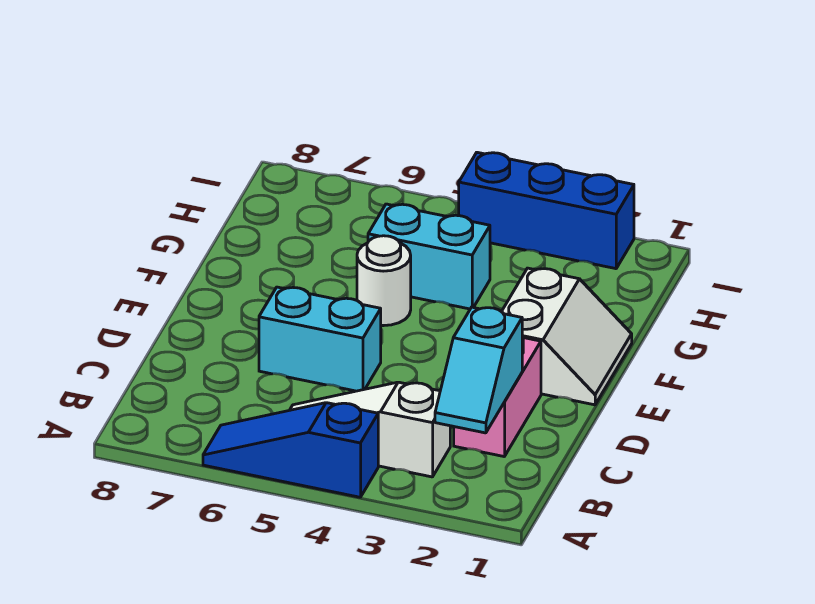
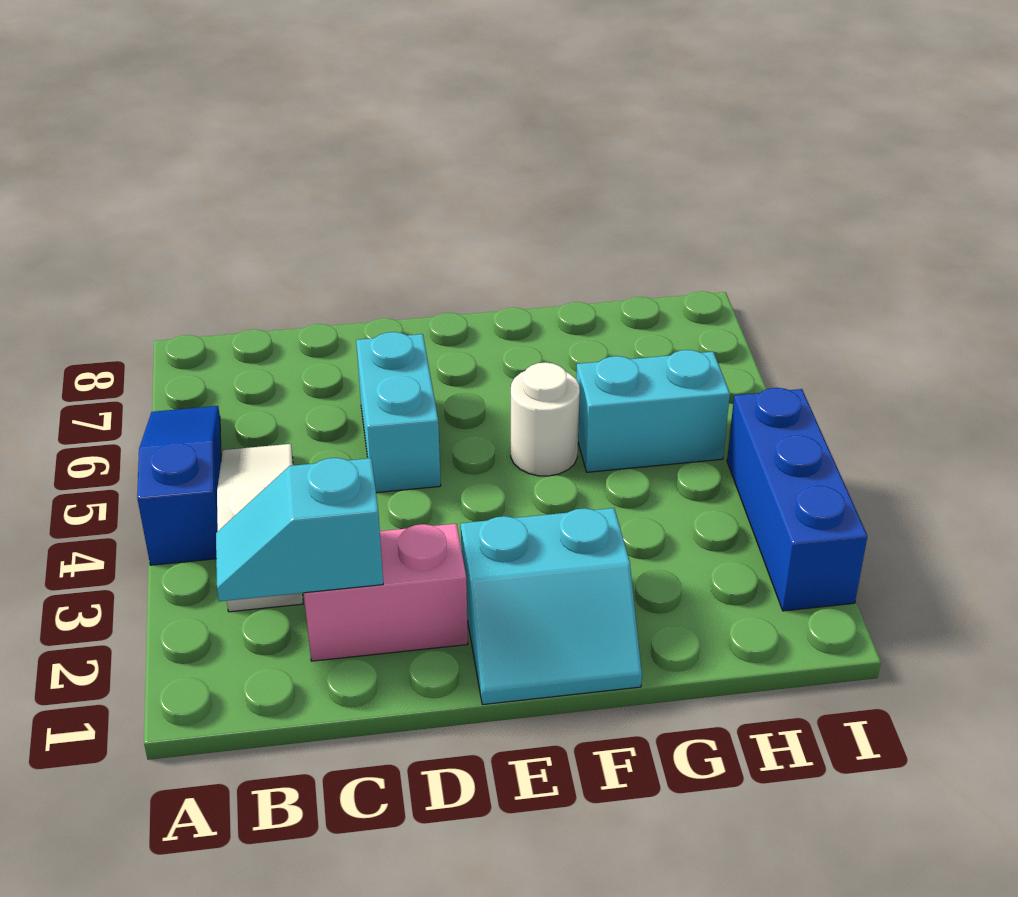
white slope E1:F2 level 1 top 2 -> cyan slope E1:F2 level 1 top 2
cyan brick G4:G5 level 1 -> cyan brick G5:H5 level 1

